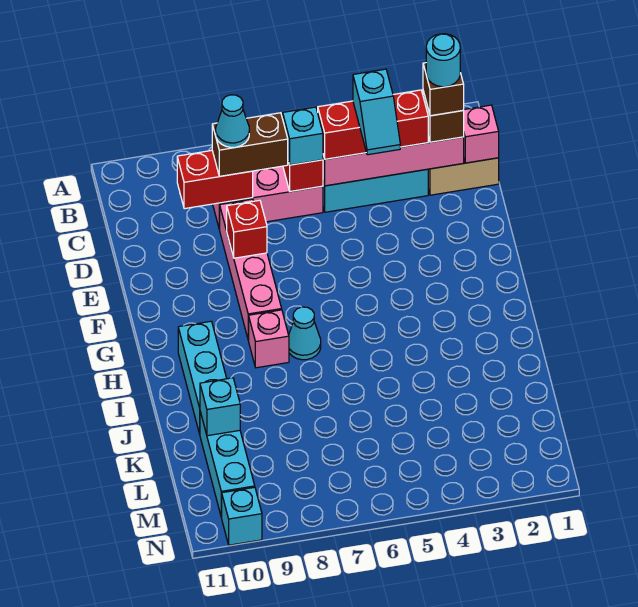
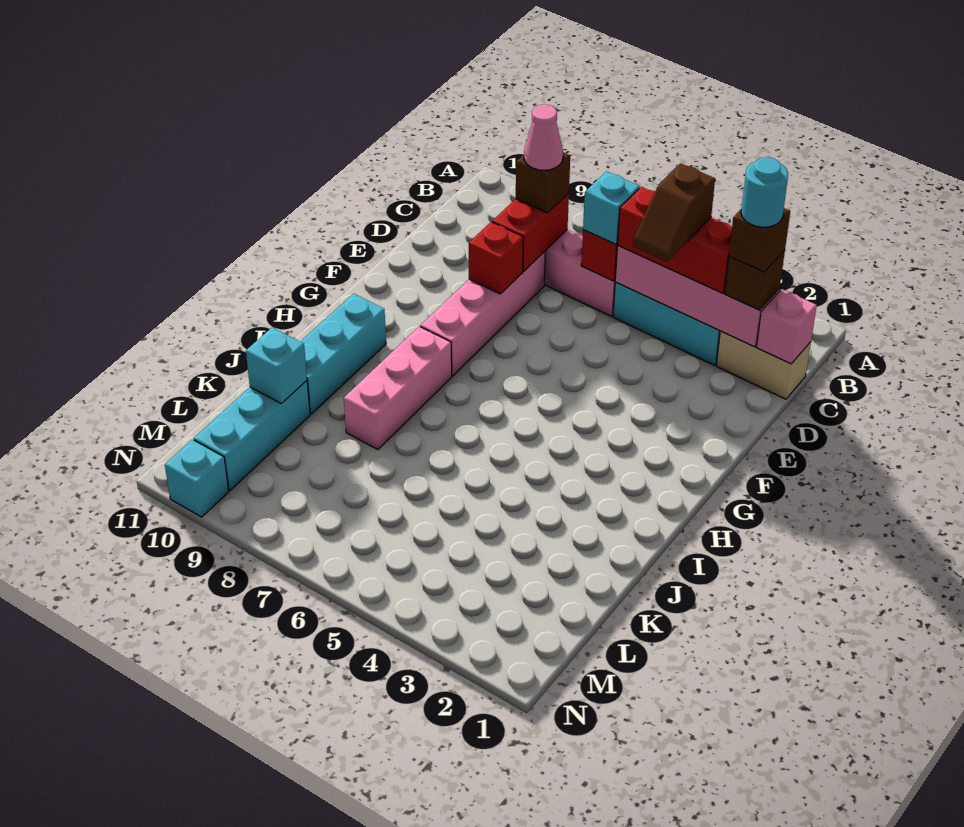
cyan slope C4:D4 level 4 top C -> brown slope C4:D4 level 4 top C
brown brick C7:C8 level 3 -> brown brick C8 level 3
red brick C8:C9 level 2 -> red brick C8:D8 level 2
cyan cone C8 level 4 -> pink cone C8 level 4
cyan cone H7 level 1 -> none
pink brick H8 level 1 -> pink brick H8:J8 level 1

